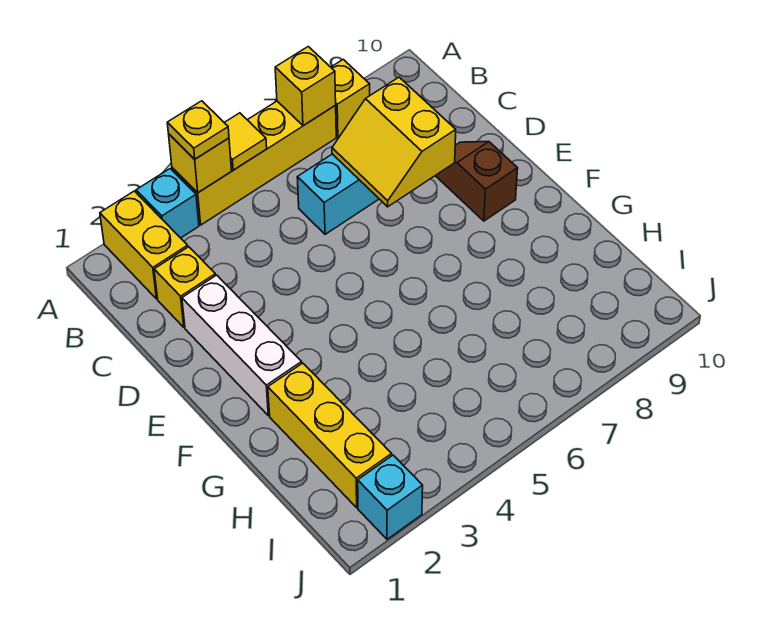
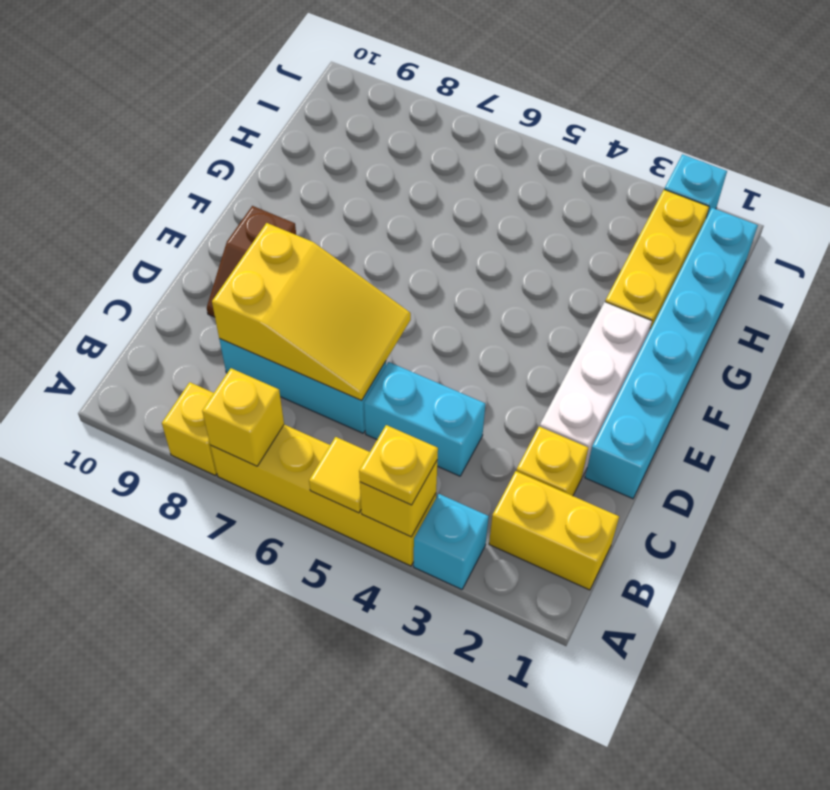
yellow brick A2:B2 level 1 -> yellow brick B1:B2 level 1
none -> cyan brick C4:C5 level 1
yellow slope C7:D8 level 2 top 8 -> yellow slope C6:D8 level 2 top 8
none -> cyan brick D1:I1 level 1

